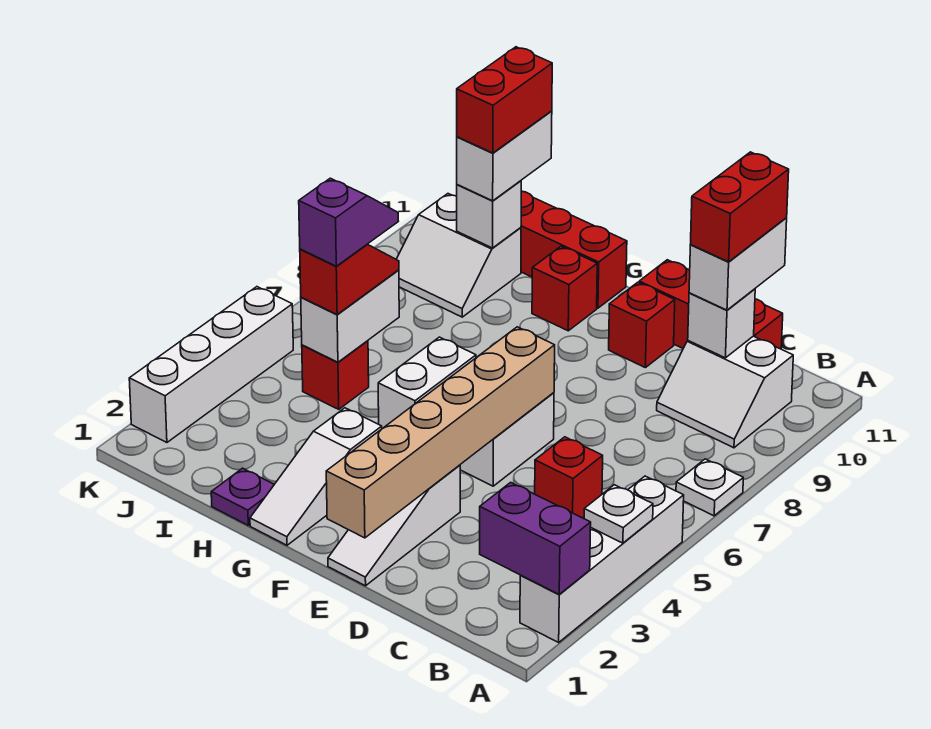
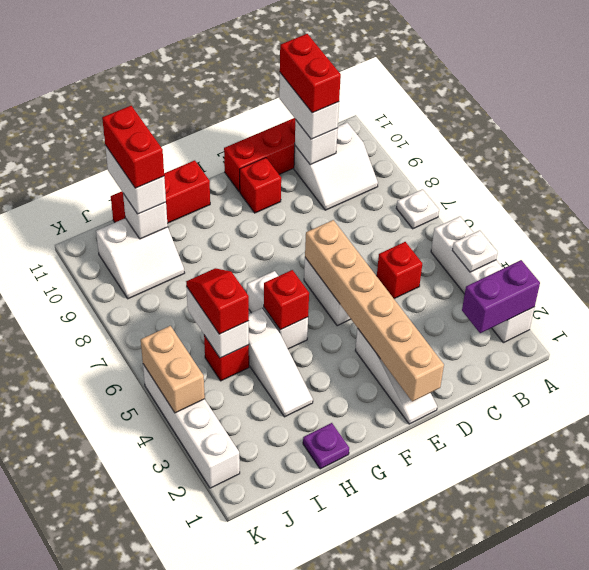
white slope G1:G3 level 1 top 3 -> white slope H3:H5 level 1 top 5
red brick G10 level 1 -> red brick G5 level 2
purple slope I5:I6 level 4 top 5 -> none
none -> tan brick K4:K5 level 2

